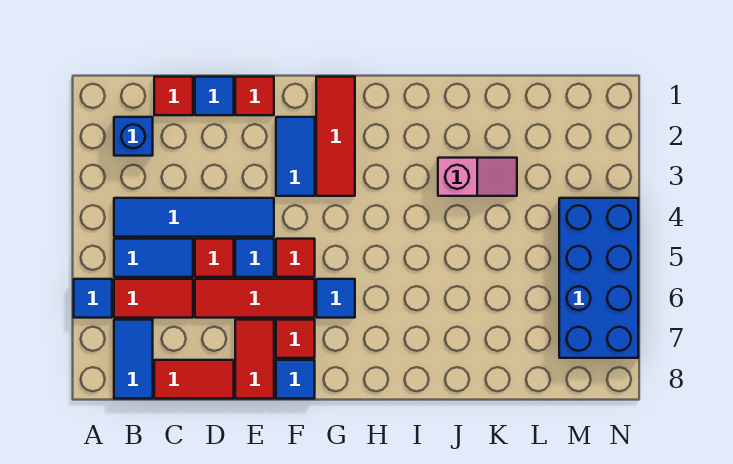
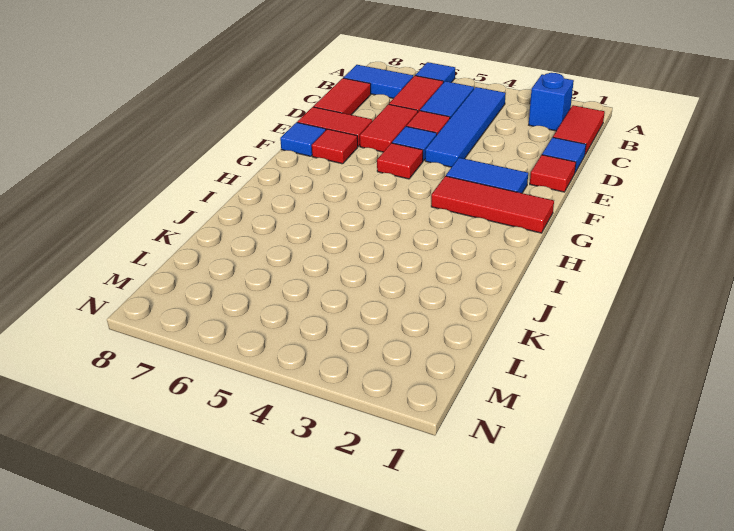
red tile C1 level 1 -> red tile B1:C1 level 1
red tile D6:F6 level 1 -> red tile D6:E6 level 1
blue tile G6 level 1 -> none
pink slope J3:K3 level 1 top J -> none
blue brick M4:N7 level 1 -> none

